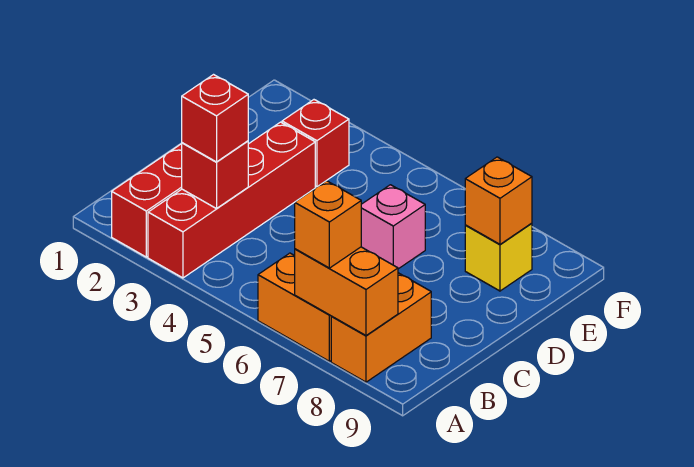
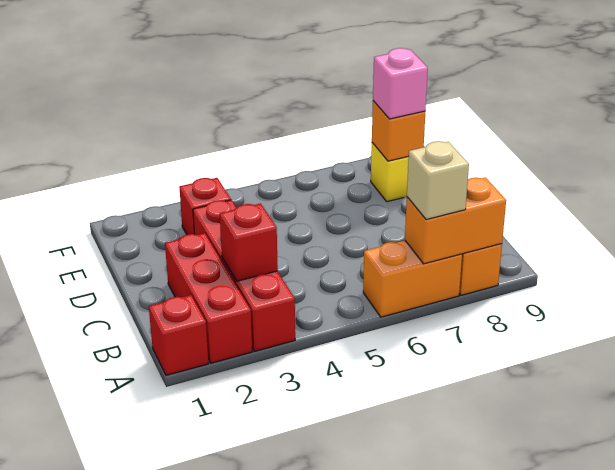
orange brick A7 level 3 -> tan brick A7 level 3
red brick B3 level 3 -> red brick A1 level 1
pink brick D6 level 1 -> pink brick E8 level 3

